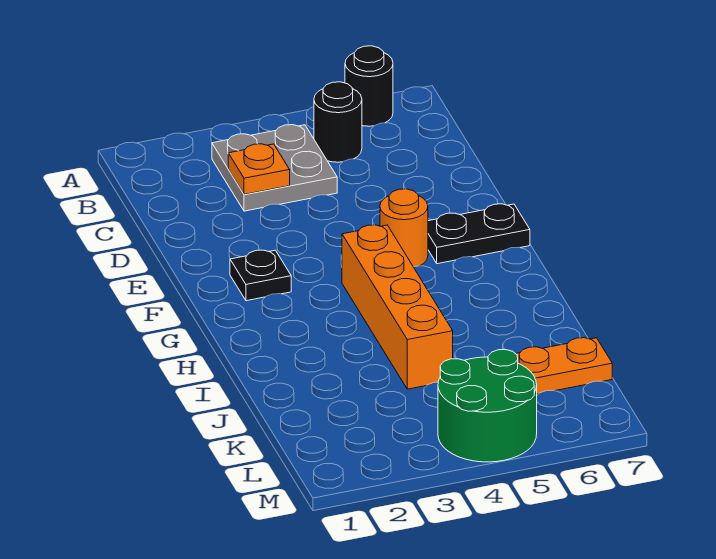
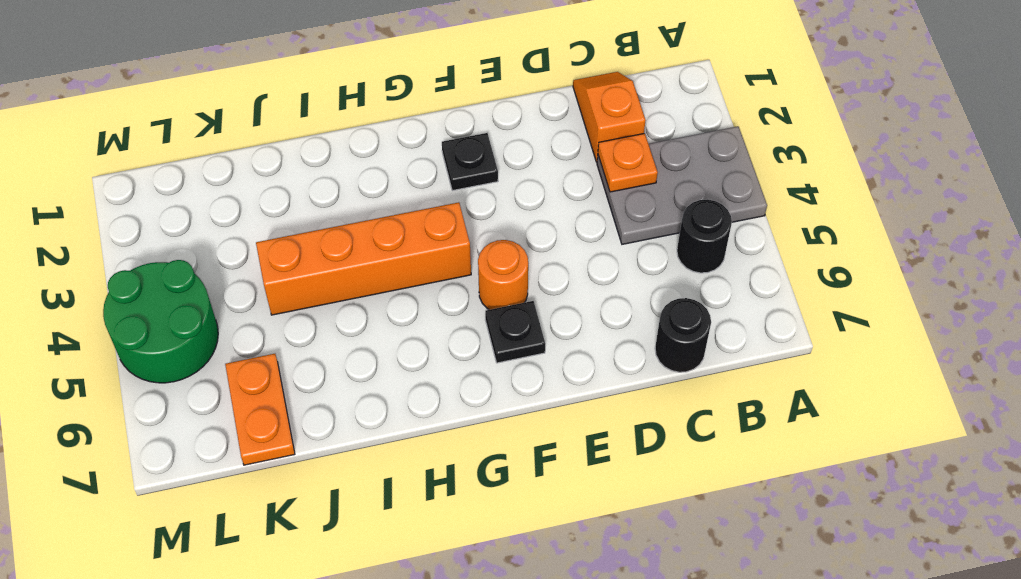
black round brick A6 level 1 -> black round brick C7 level 1
grey plate B3:C4 level 1 -> grey plate A3:C4 level 1
none -> orange slope C1:C2 level 1 top 2
black plate F6:F7 level 1 -> black plate F6 level 1

